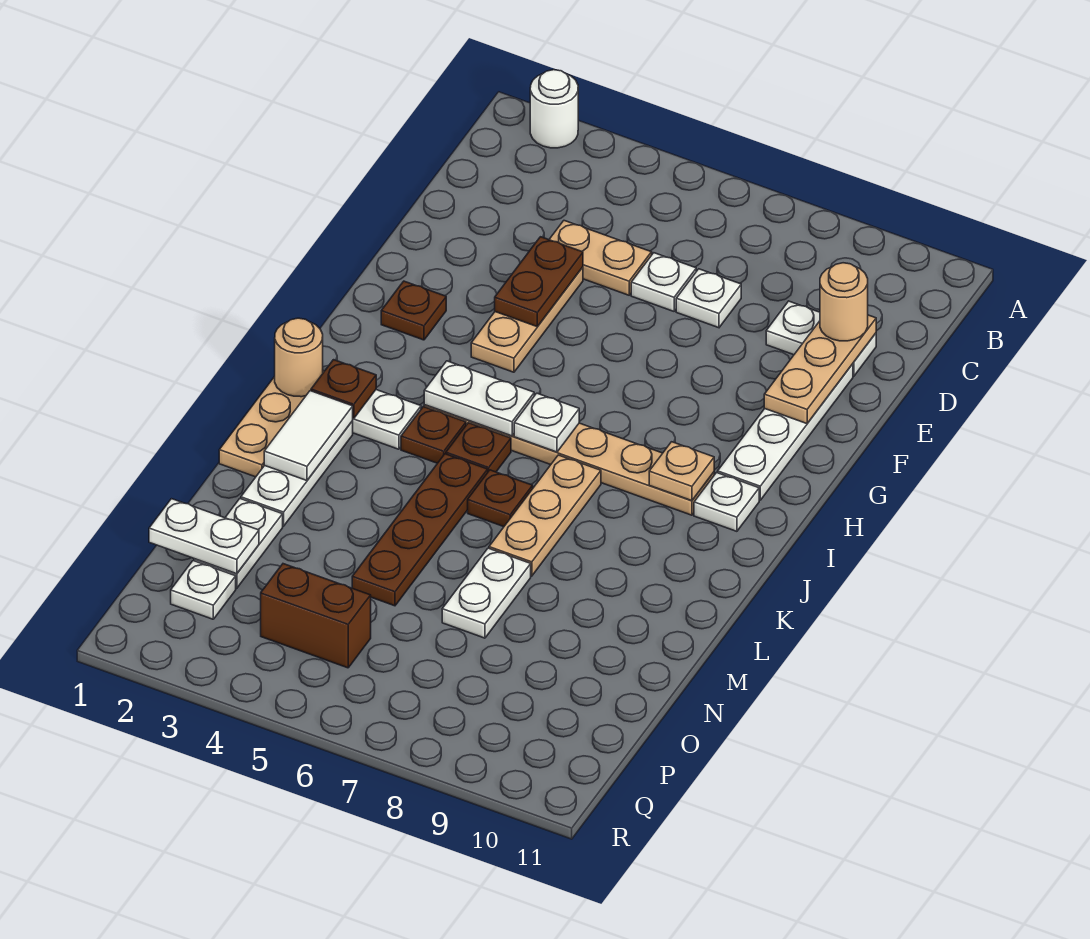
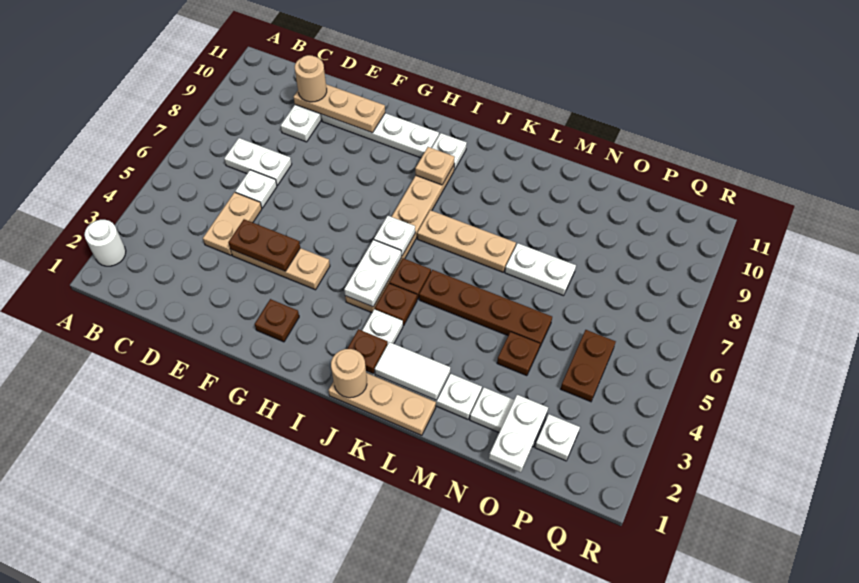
white plate D7 level 1 -> white plate C7:D7 level 1
brown plate K6 level 1 -> brown plate N4 level 1
brown brick P4:P5 level 1 -> brown plate P4:P5 level 1

